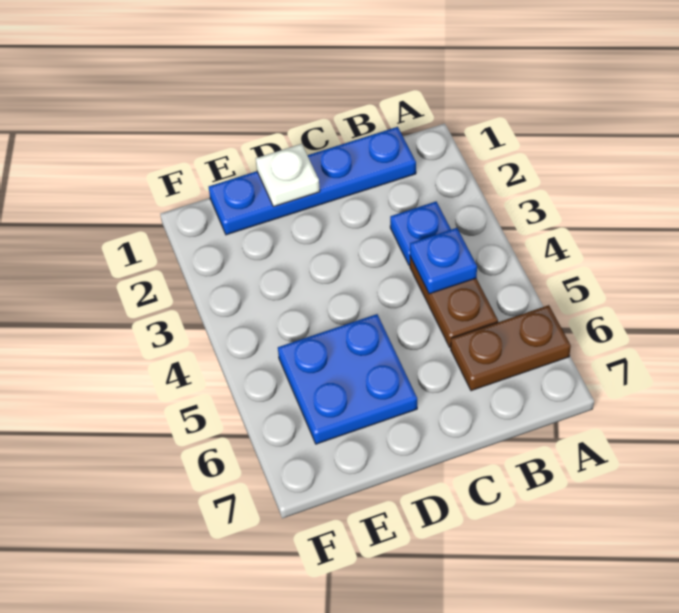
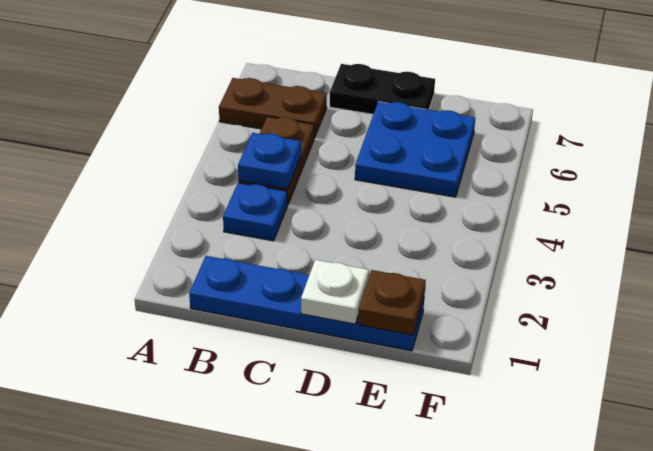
none -> black plate C7:D7 level 1
none -> brown plate E1 level 2

